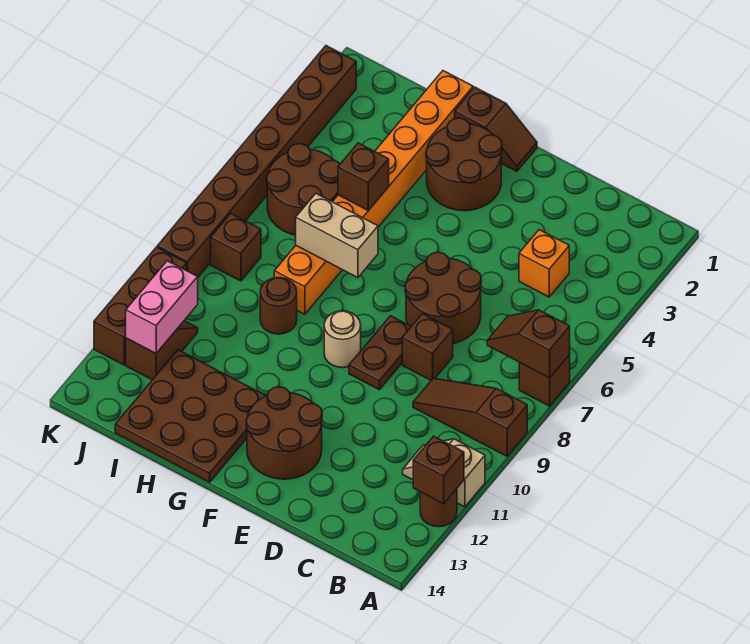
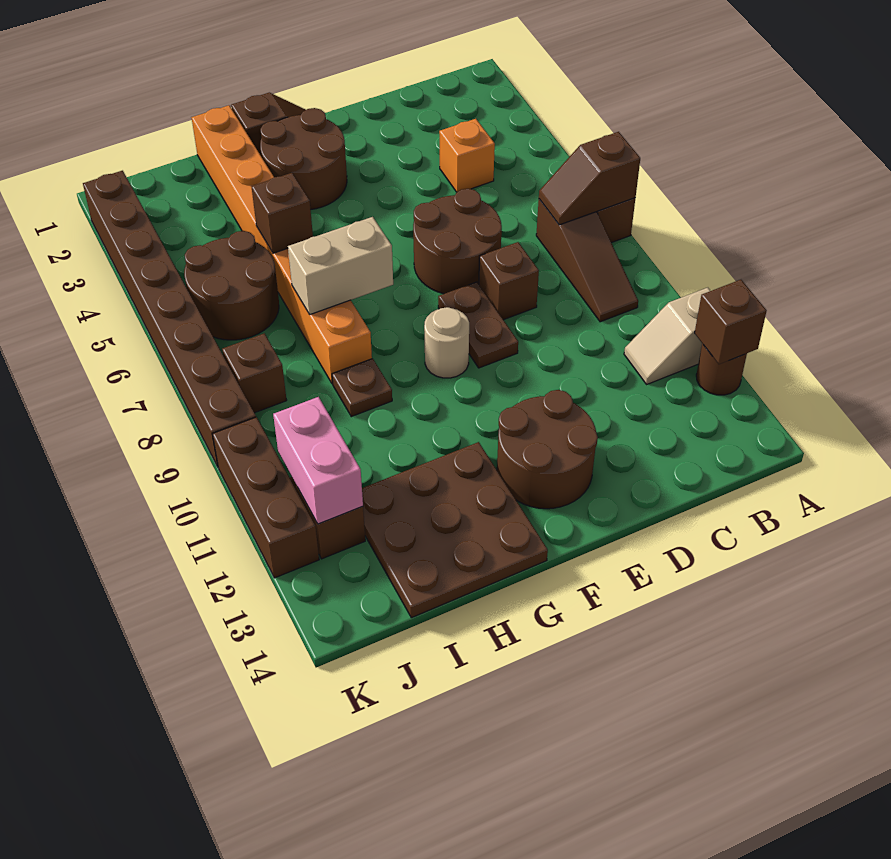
brown slope A9:C9 level 1 top A -> brown slope B7:B9 level 1 top 7
brown round brick H9 level 1 -> brown plate H9 level 1

